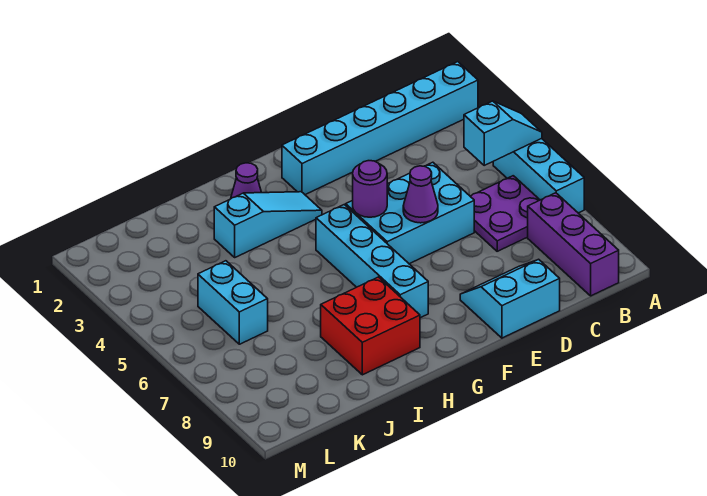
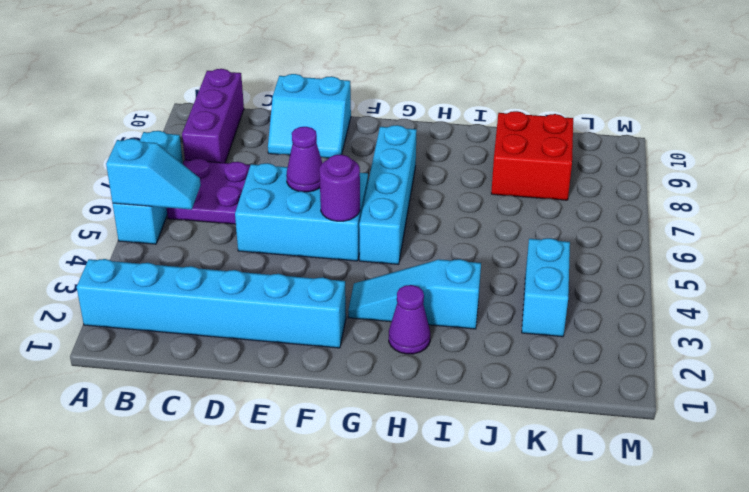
cyan slope A5:B5 level 2 top B -> cyan slope A5:B5 level 2 top A
red brick H8:I9 level 1 -> red brick J8:K9 level 1
cyan brick K5:K6 level 1 -> cyan brick K3:K4 level 1

